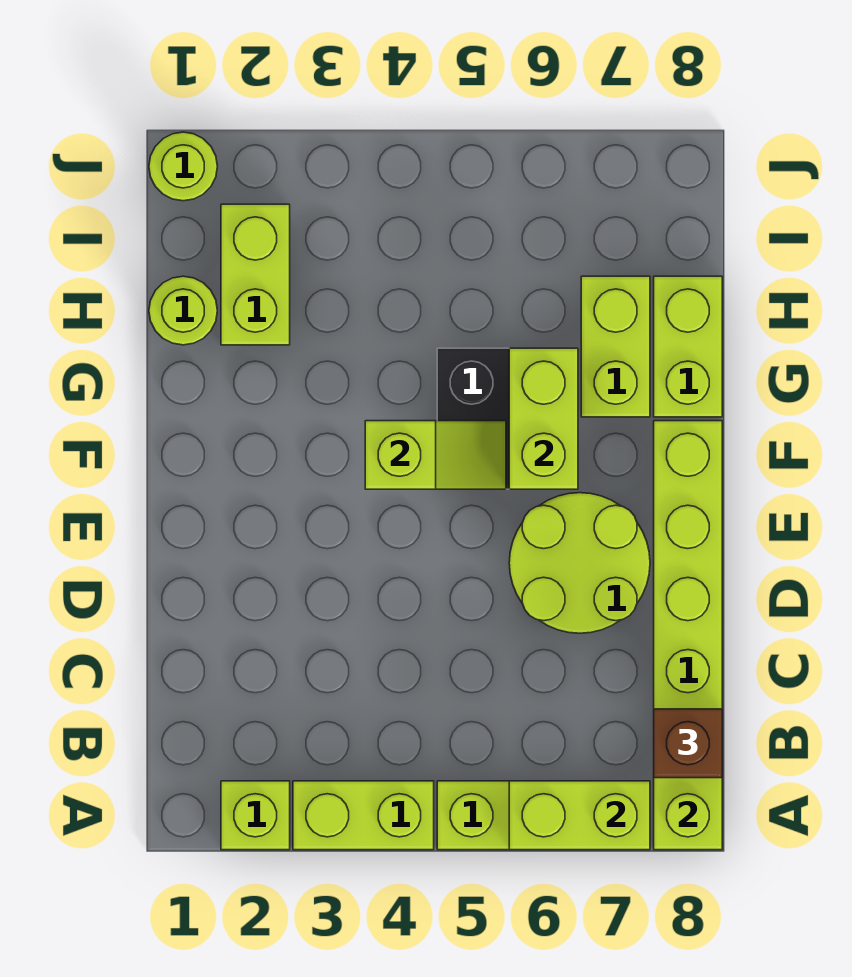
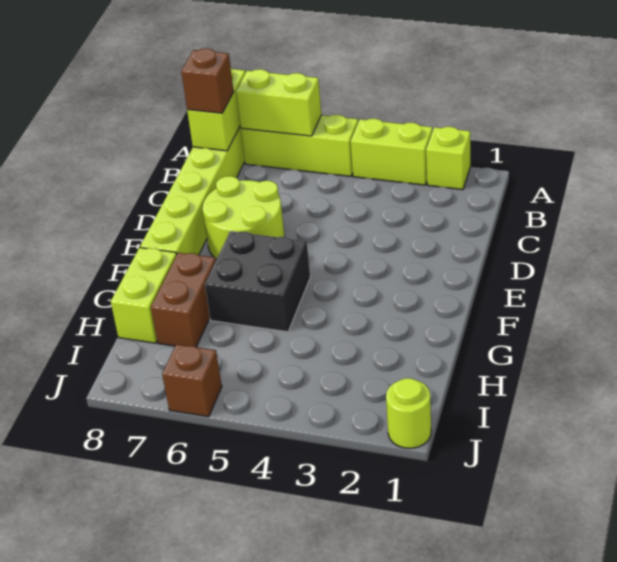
lime slope F4:F5 level 2 top 4 -> none
lime brick F6:G6 level 2 -> none
lime brick G7:H7 level 1 -> brown brick G7:H7 level 1
lime round brick H1 level 1 -> none
lime brick H2:I2 level 1 -> none
none -> brown brick J6 level 1

